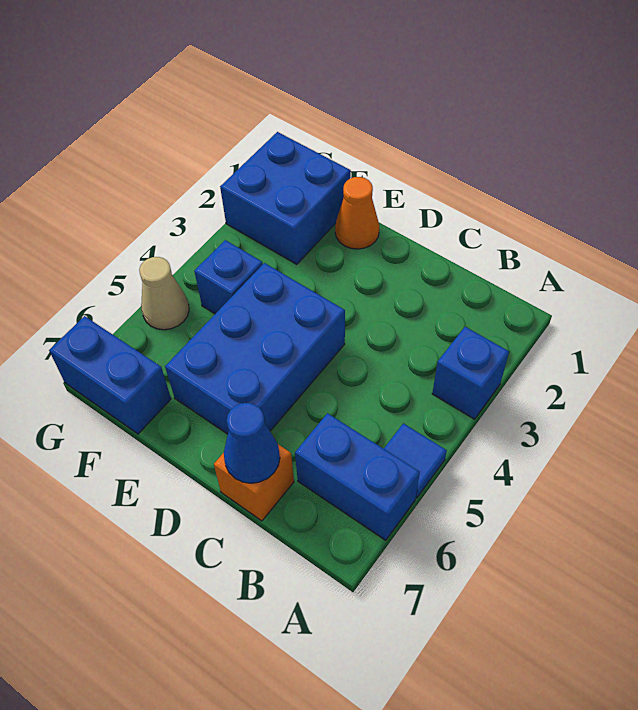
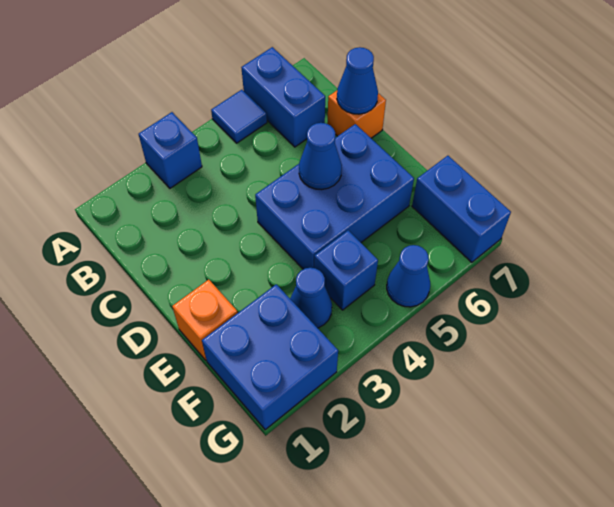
none -> blue cone D5 level 2
orange cone E1 level 1 -> orange brick E1 level 1
none -> blue cone F3 level 1
tan cone G5 level 1 -> blue cone G5 level 1

